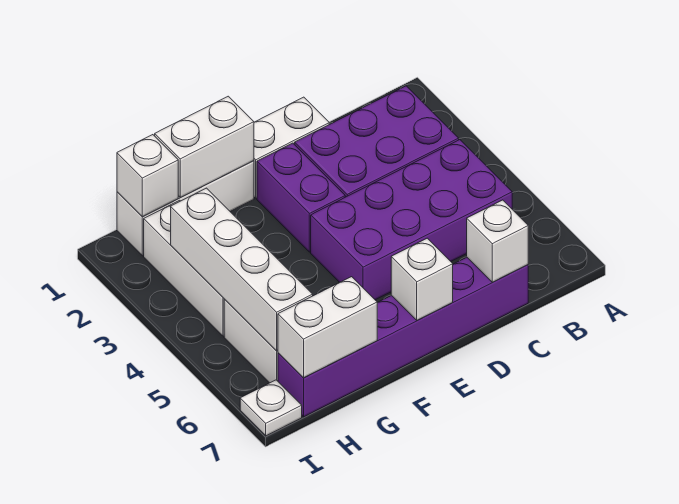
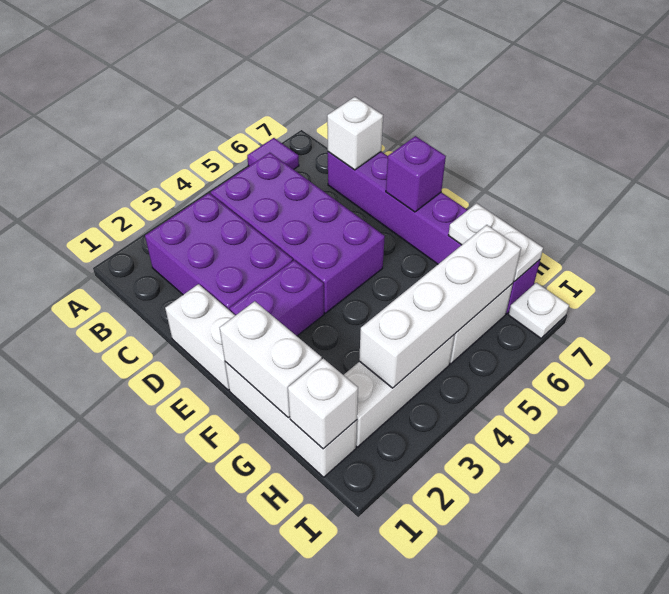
none -> purple tile A6 level 1
white brick E7 level 2 -> purple brick E7 level 2
white brick G7:H7 level 2 -> white plate G7:H7 level 2

